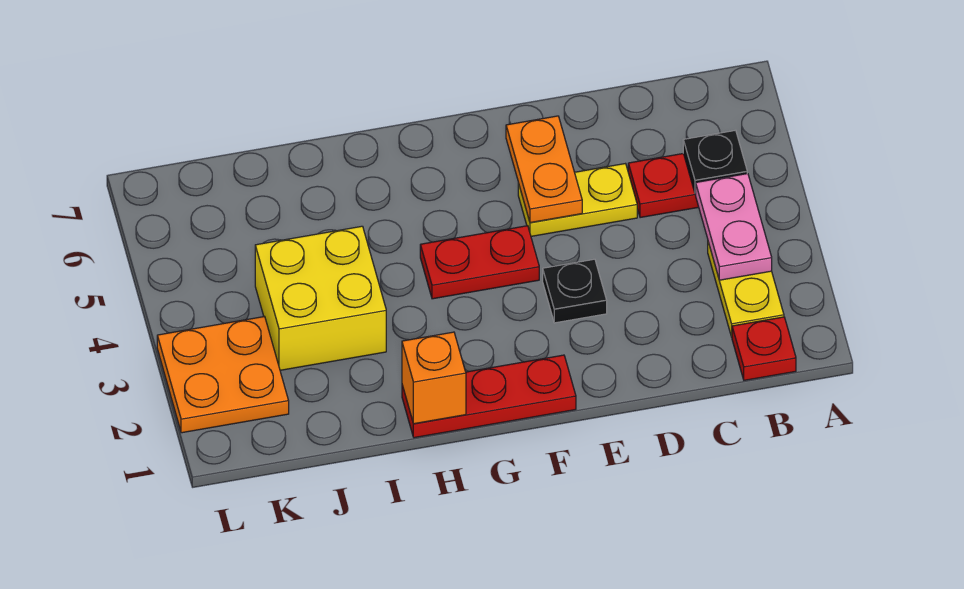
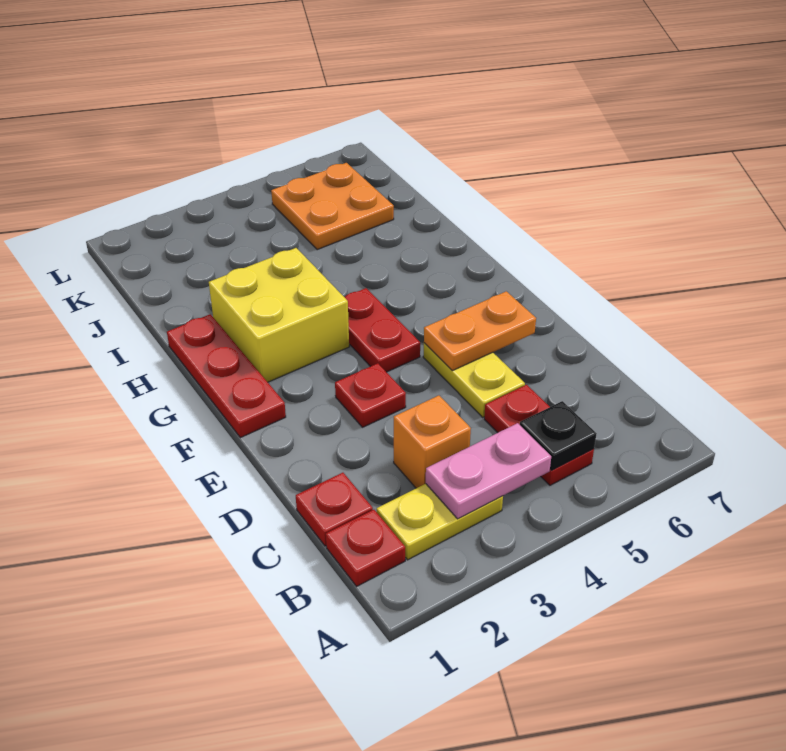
none -> red plate C1 level 1
black plate E3 level 1 -> red plate E3 level 1
orange brick H1 level 2 -> orange brick C3 level 1
yellow brick I3:J4 level 1 -> yellow brick G2:H3 level 1
orange plate K2:L3 level 1 -> orange plate J5:K6 level 1

